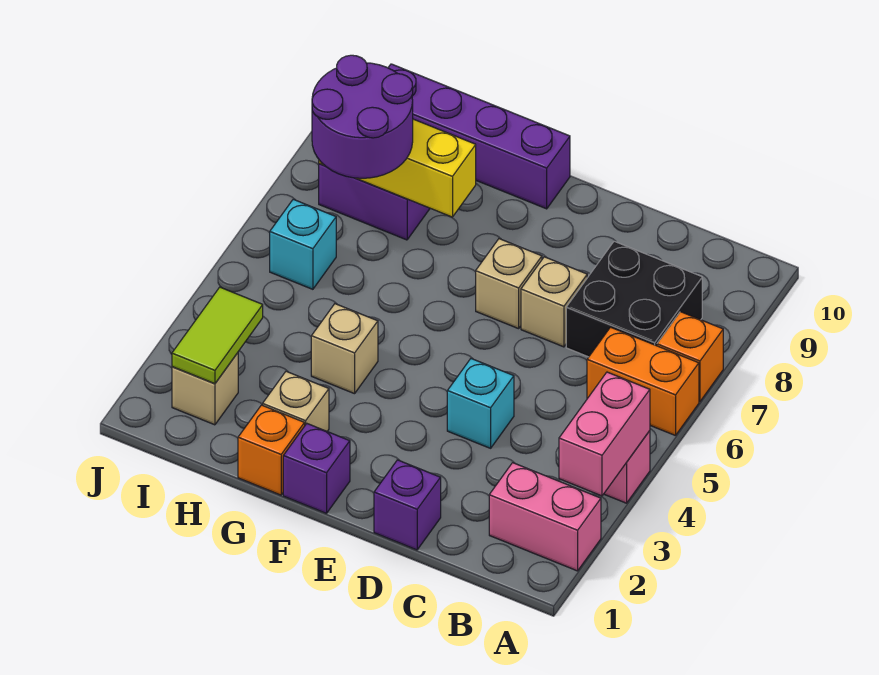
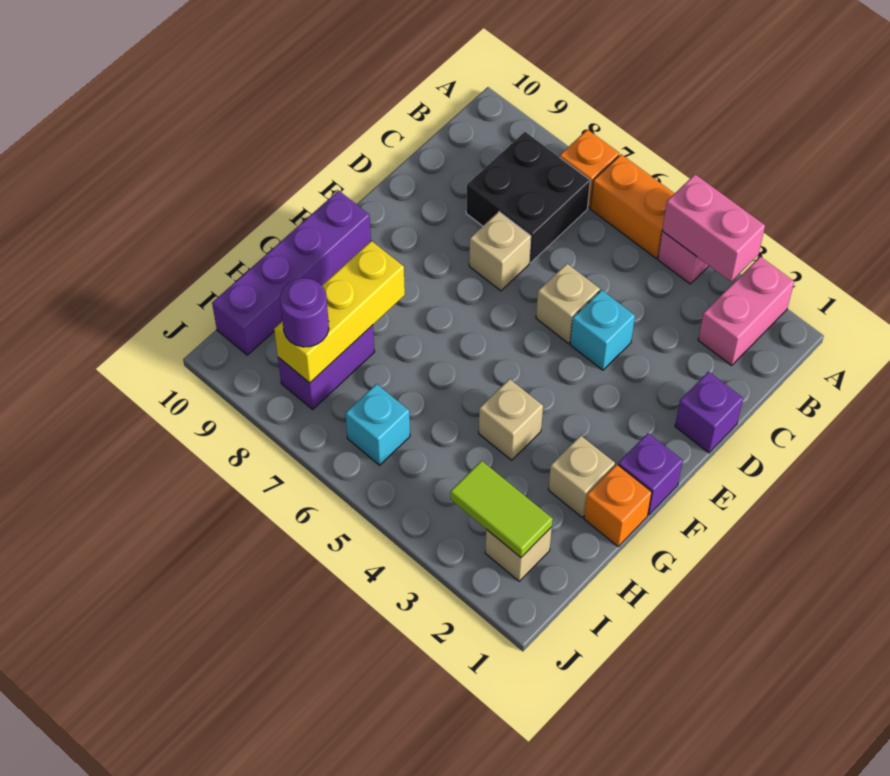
orange brick A6:B6 level 1 -> orange brick A5:A6 level 1
tan brick E7 level 1 -> tan brick D5 level 1
purple round brick H7:I8 level 3 -> purple round brick I8 level 3

